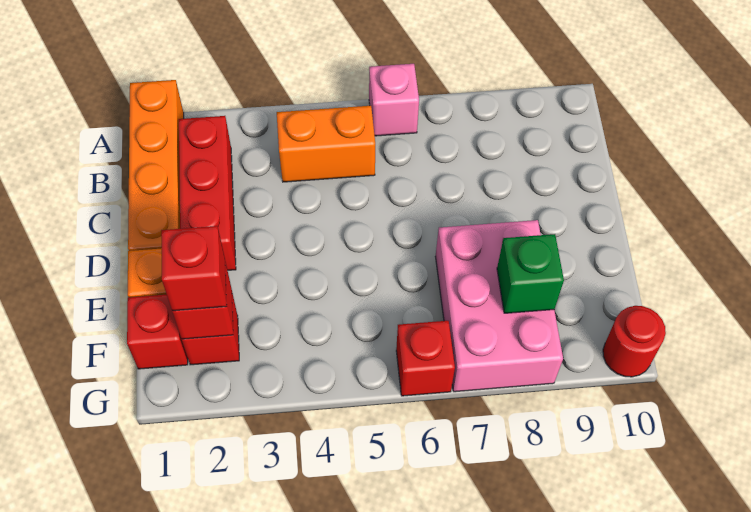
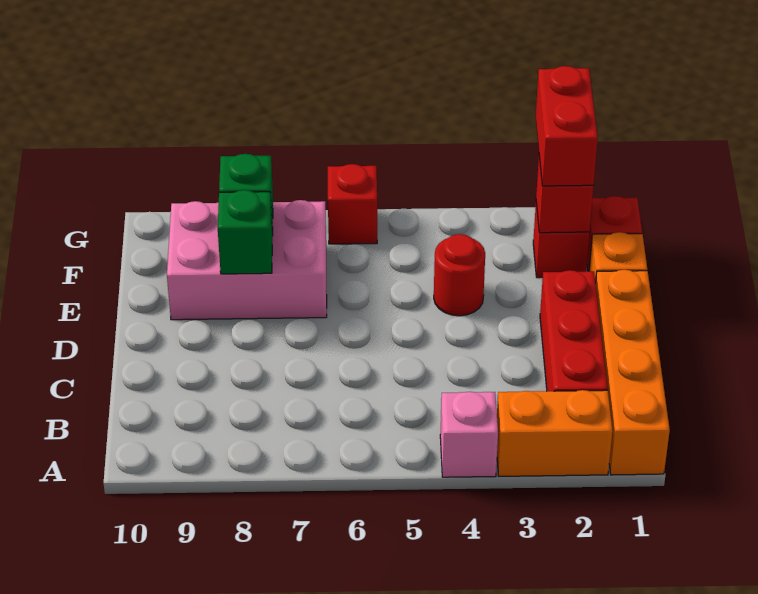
pink brick A6 level 1 -> pink brick A4 level 1
orange brick B4:B5 level 1 -> orange brick A2:A3 level 1
pink brick E7:G8 level 1 -> pink brick E7:F9 level 1
none -> green brick E8 level 2
red brick F2 level 3 -> red brick F2:G2 level 3
red round brick G10 level 1 -> red round brick E4 level 1

